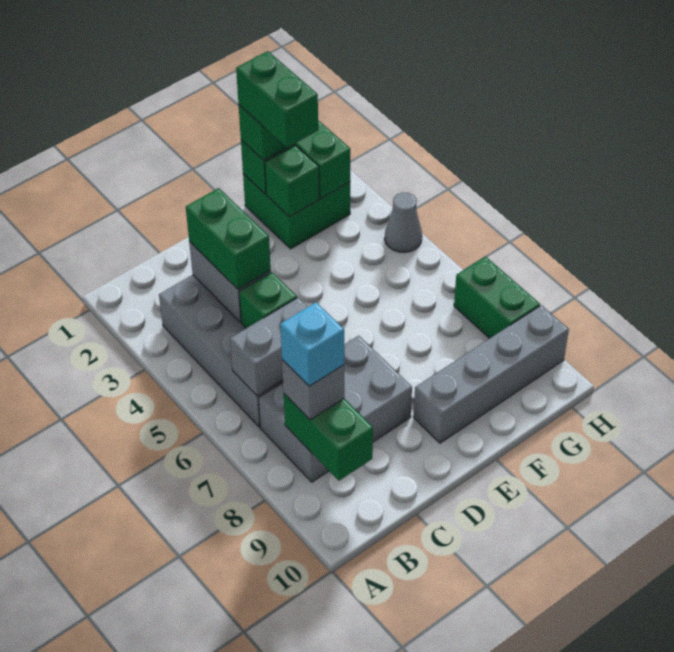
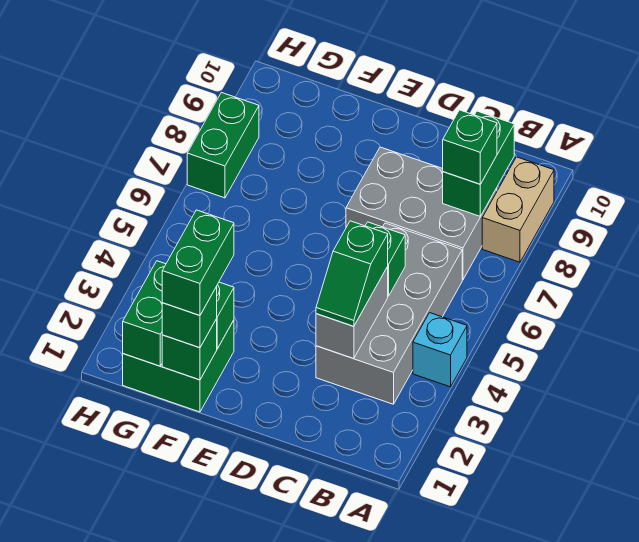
none -> tan brick A8:A9 level 1
grey brick B6:C6 level 2 -> none
grey brick B8 level 3 -> green brick B8 level 3
cyan brick B8 level 4 -> cyan brick A4 level 1
green brick C3:C4 level 3 -> green slope C3:C4 level 3 top 4
grey brick E9:H9 level 1 -> none
grey cone H4 level 1 -> none

